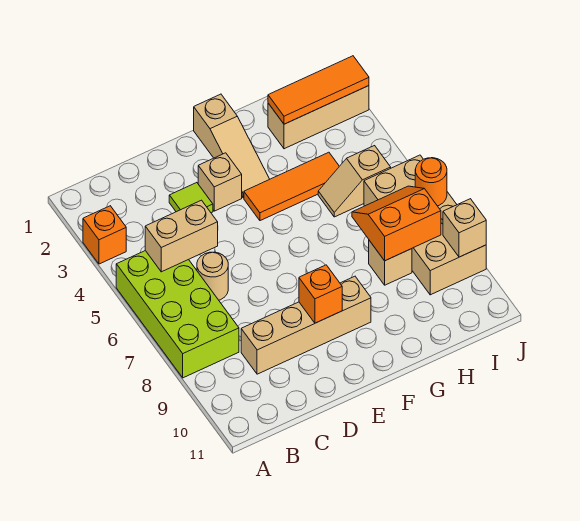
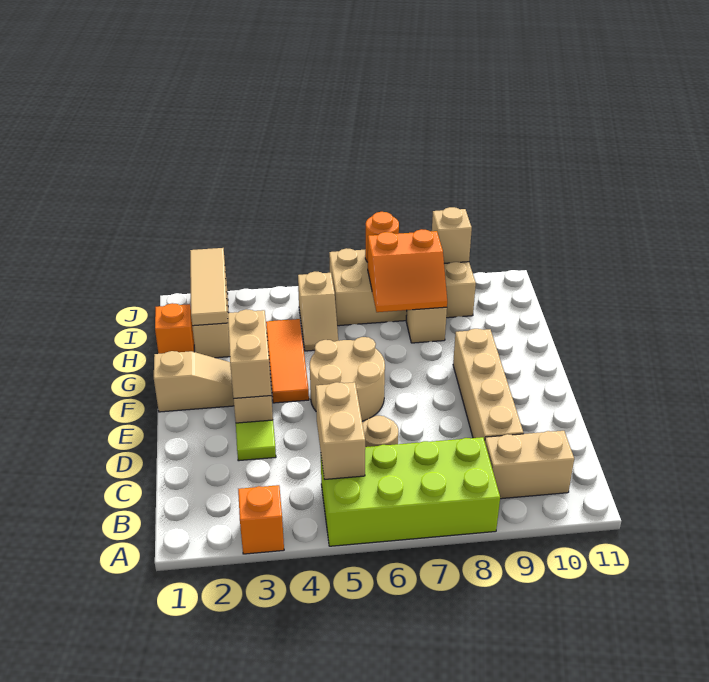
none -> tan brick B9:B10 level 1
none -> tan brick E3:F3 level 2
none -> tan round brick E5:F6 level 1
orange brick E9 level 2 -> orange brick H1 level 1
orange tile H2:J2 level 2 -> tan tile H2:J2 level 2
orange slope H7:I8 level 2 top 8 -> orange slope H7:I8 level 2 top I

